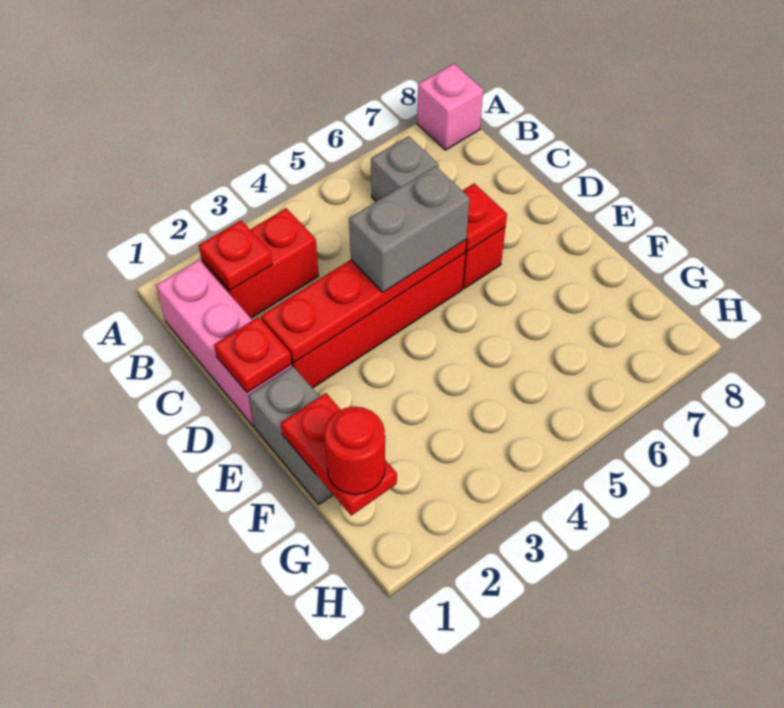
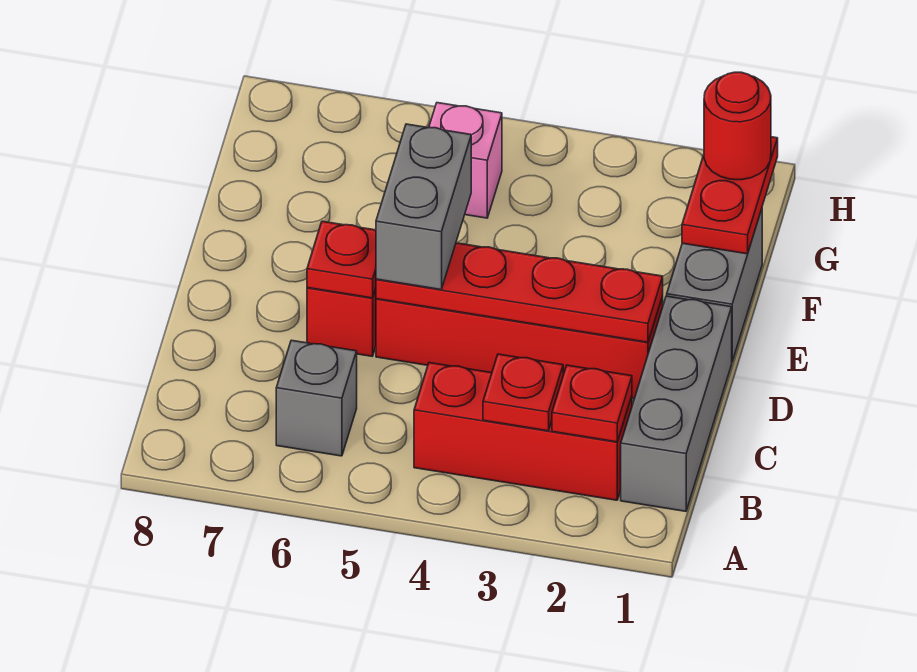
pink brick A8 level 1 -> pink brick G5 level 1
pink brick B1:D1 level 1 -> grey brick B1:D1 level 1
red brick B2:B3 level 1 -> red brick B2:B4 level 1
red plate D1 level 2 -> red plate B3 level 2
grey brick D4:D5 level 3 -> grey brick D5:E5 level 3

